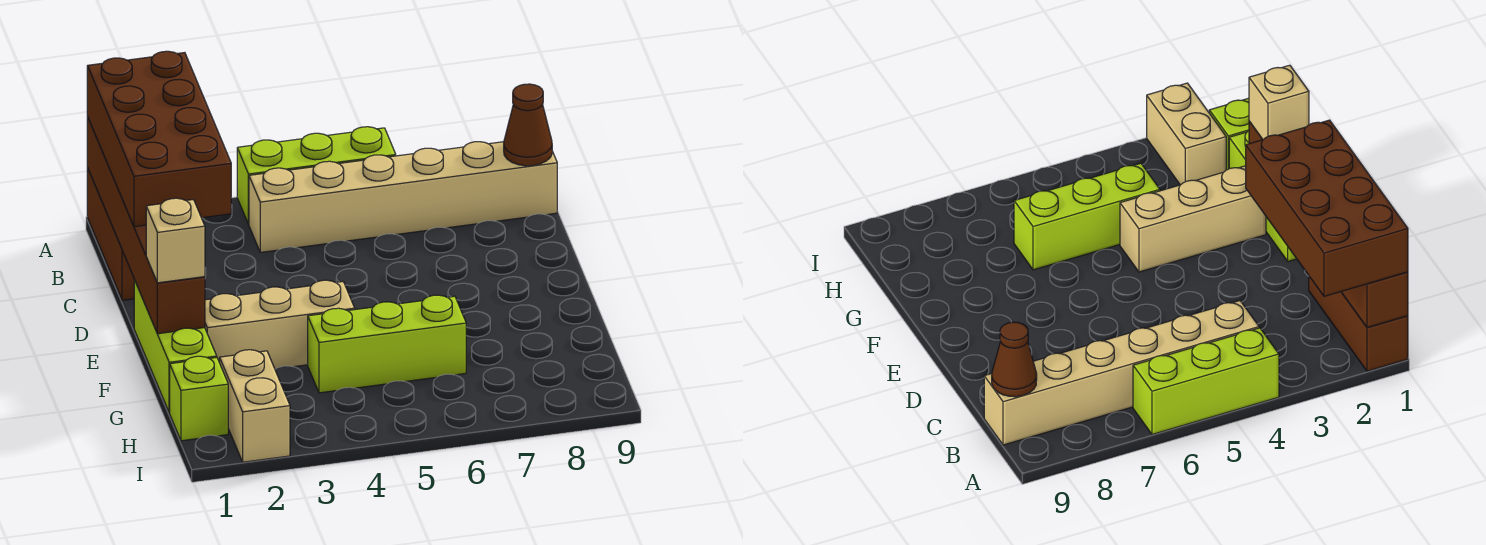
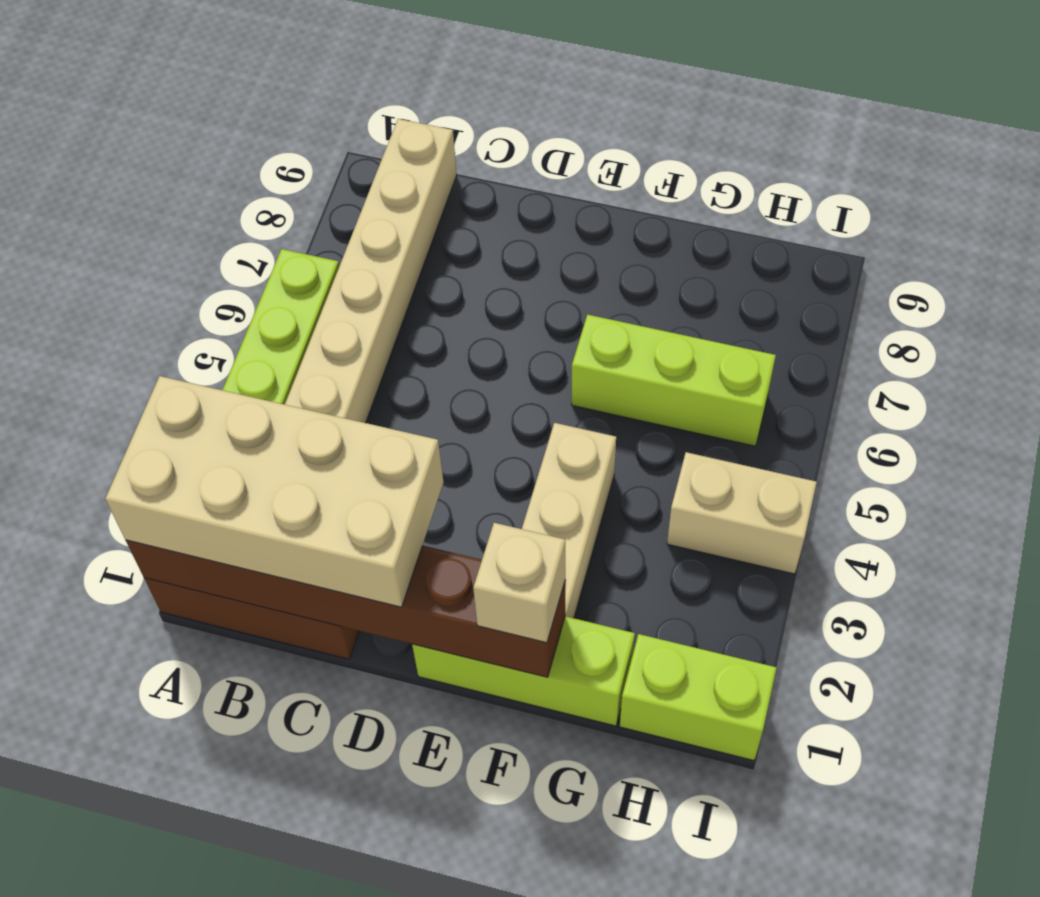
brown brick A1:D2 level 3 -> tan brick A1:D2 level 3
brown cone B9 level 2 -> none
lime brick G4:G6 level 1 -> lime brick F6:H6 level 1
lime brick H1 level 1 -> lime brick H1:I1 level 1
tan brick H2:I2 level 1 -> tan brick H4:I4 level 1

